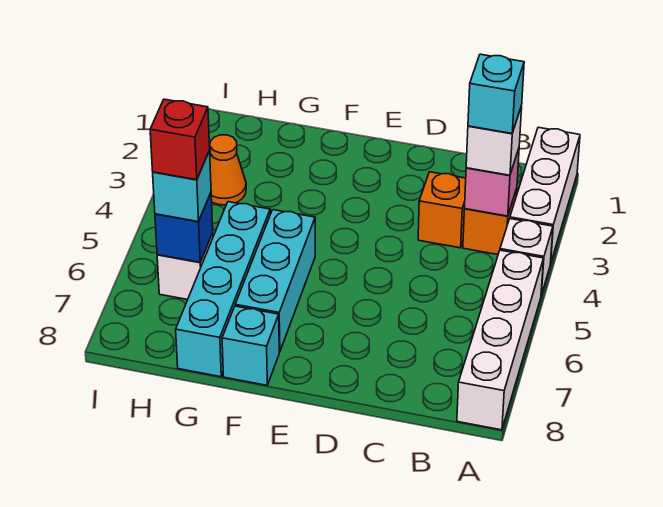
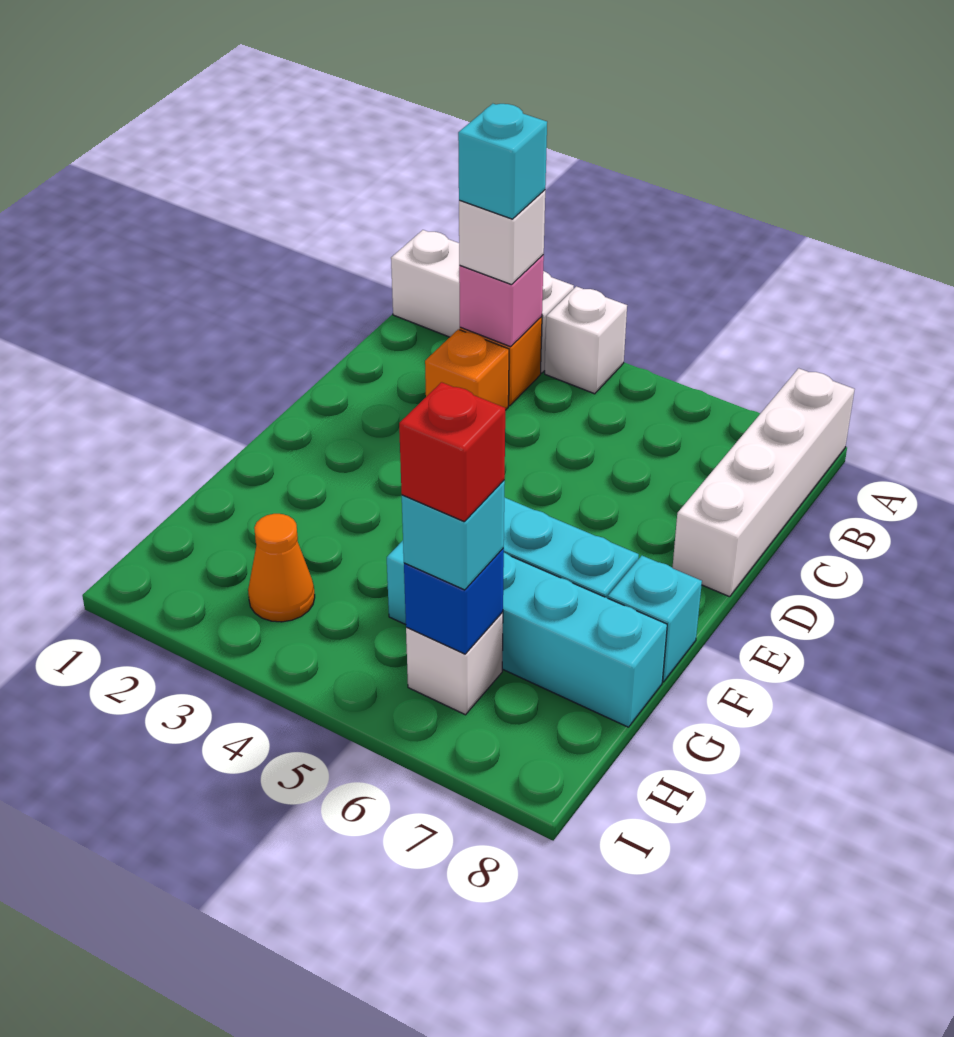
white brick A5:A8 level 1 -> white brick A8:D8 level 1

